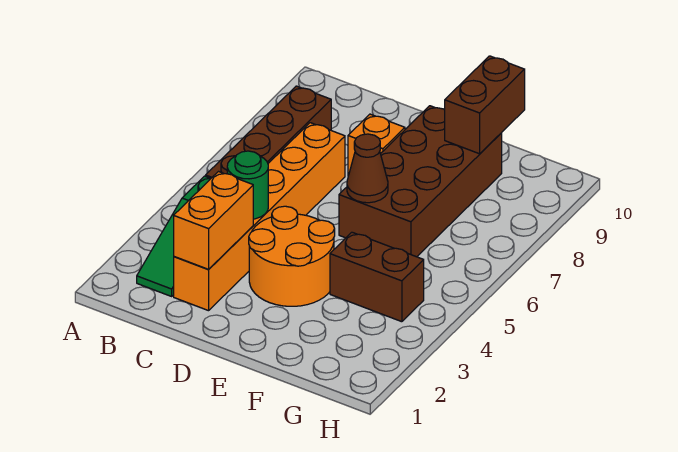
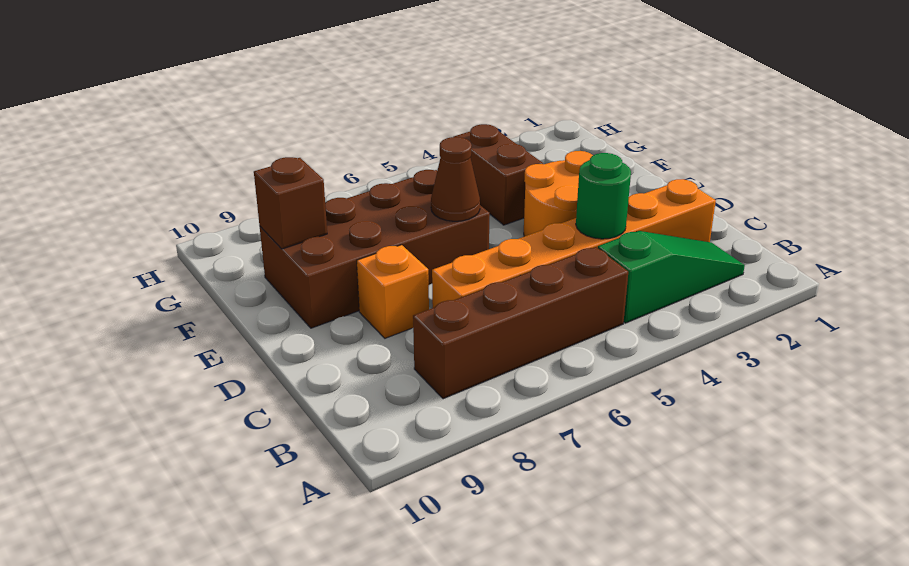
orange brick C2:C3 level 2 -> none
brown brick F9:F10 level 2 -> brown brick F9 level 2

